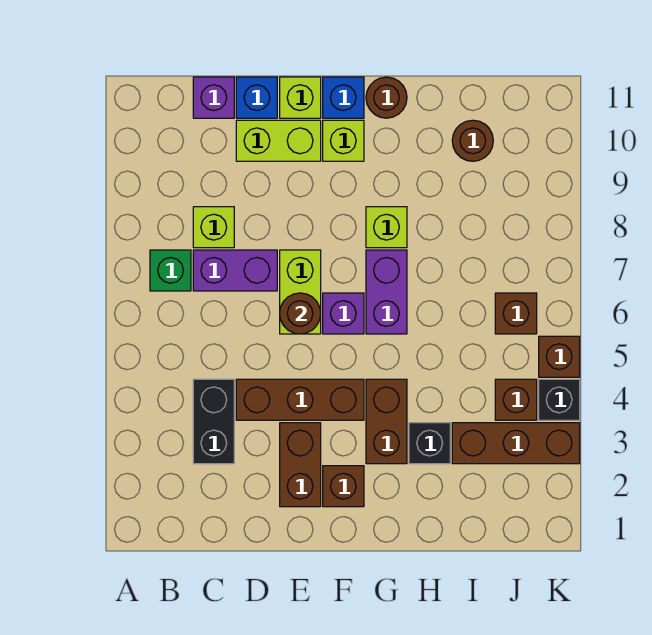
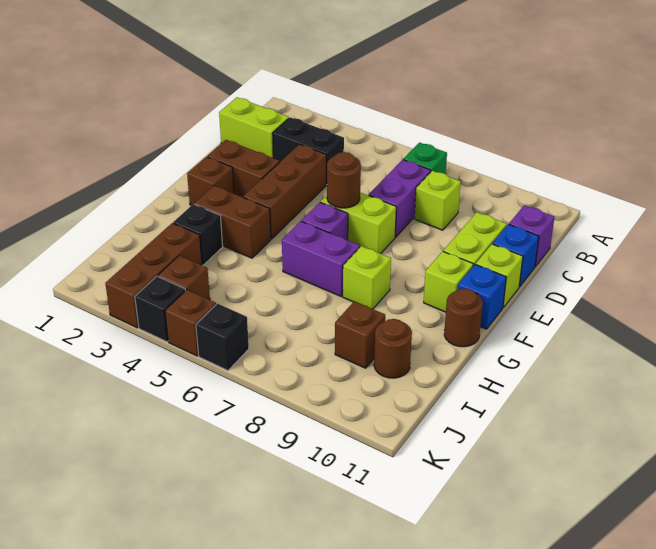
none -> lime brick C1:C2 level 1
brown brick J6 level 1 -> brown brick I9 level 1
none -> black brick K6 level 1

